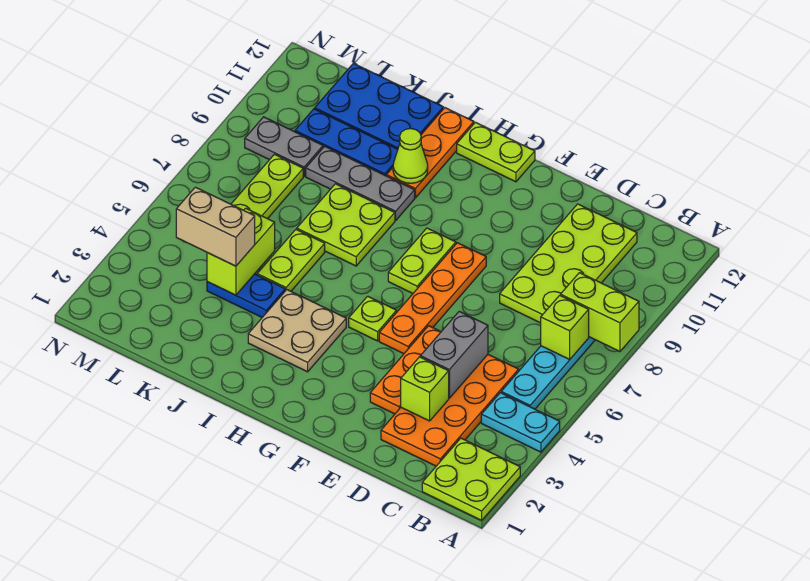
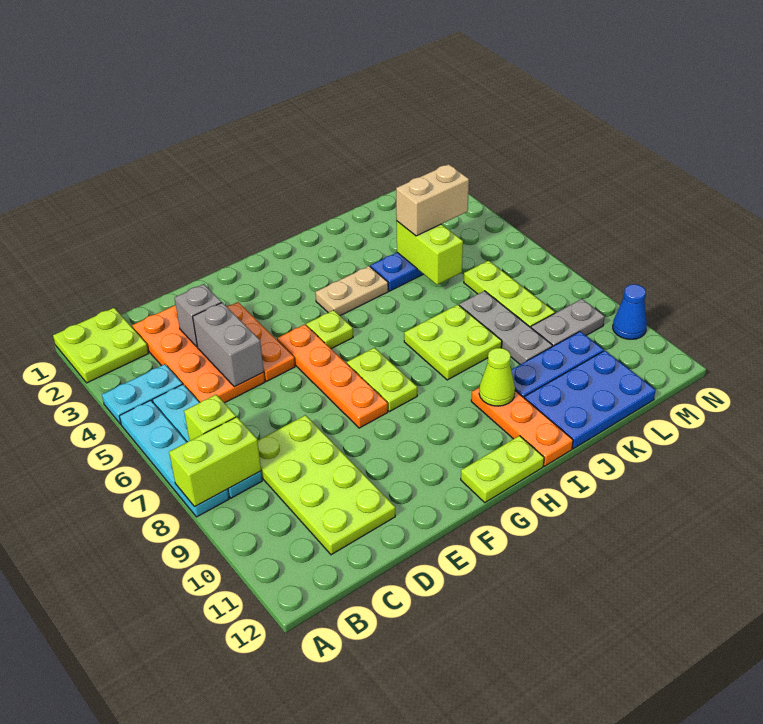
none -> cyan plate A5:A8 level 1
lime brick D3 level 2 -> grey brick D3 level 2
tan plate H3:I4 level 1 -> tan plate H4:I4 level 1
grey plate I9:K9 level 1 -> grey plate K7:K9 level 1
lime plate J5:J6 level 1 -> none
none -> blue cone N10 level 1

